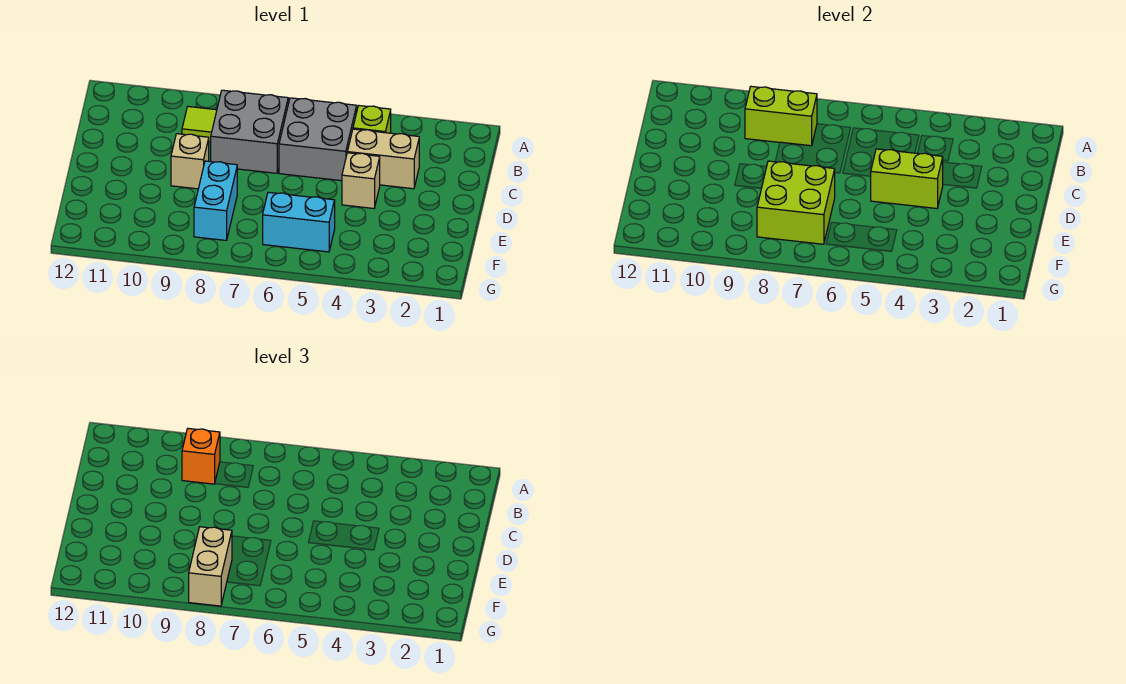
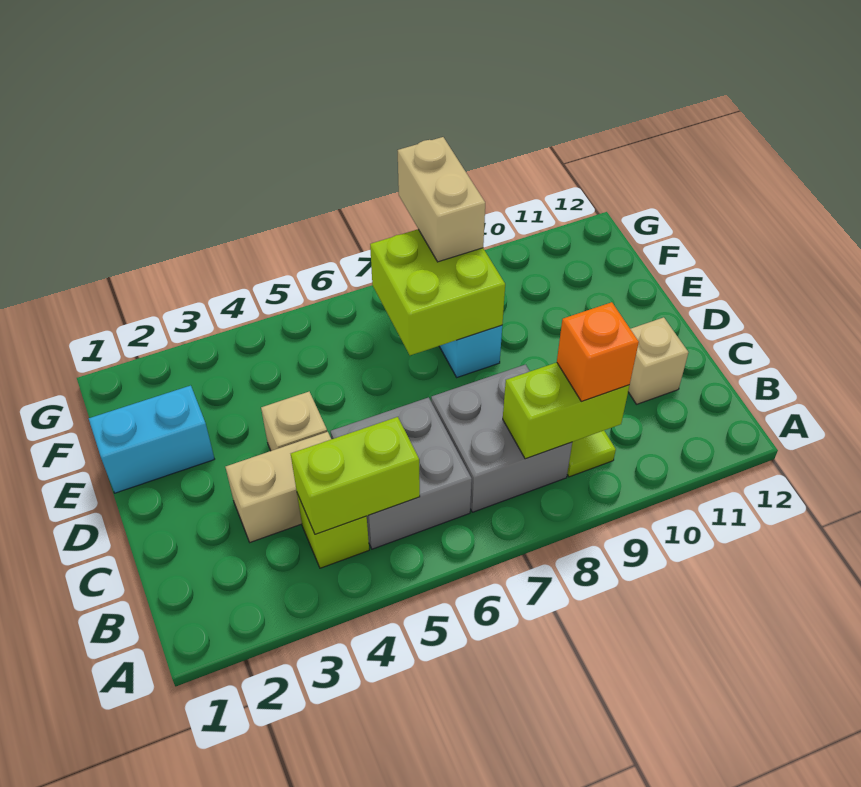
lime brick D4:D5 level 2 -> lime brick B4:B5 level 2
tan brick D9 level 1 -> tan brick C11 level 1
cyan brick F5:F6 level 1 -> cyan brick E1:E2 level 1

